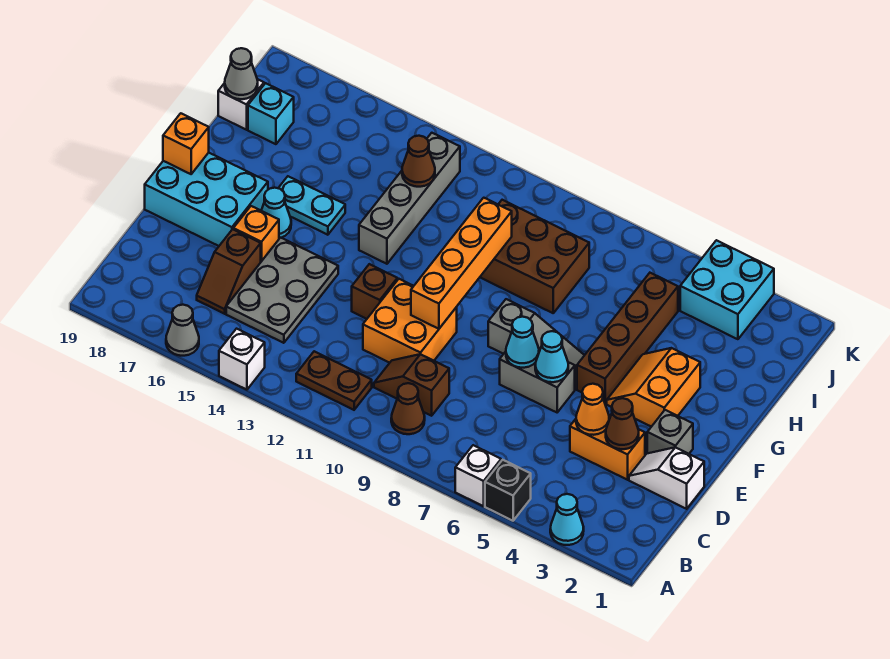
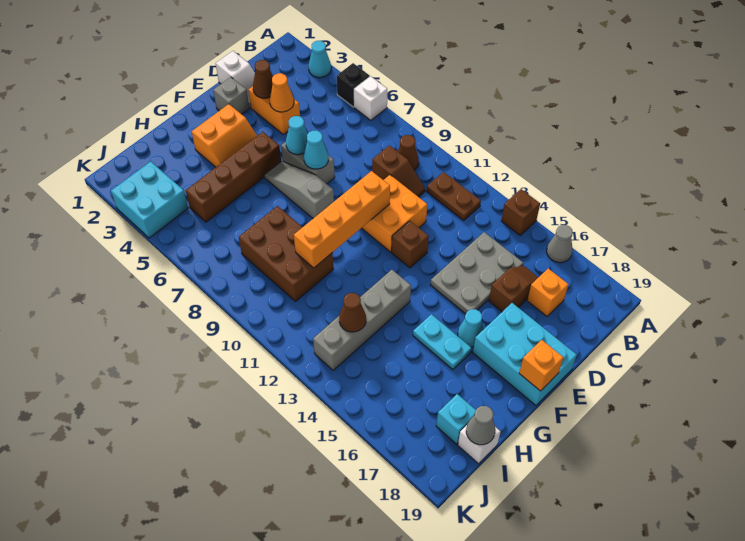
white brick A14 level 1 -> brown brick A14 level 1
orange brick E16 level 1 -> orange brick C17 level 1

